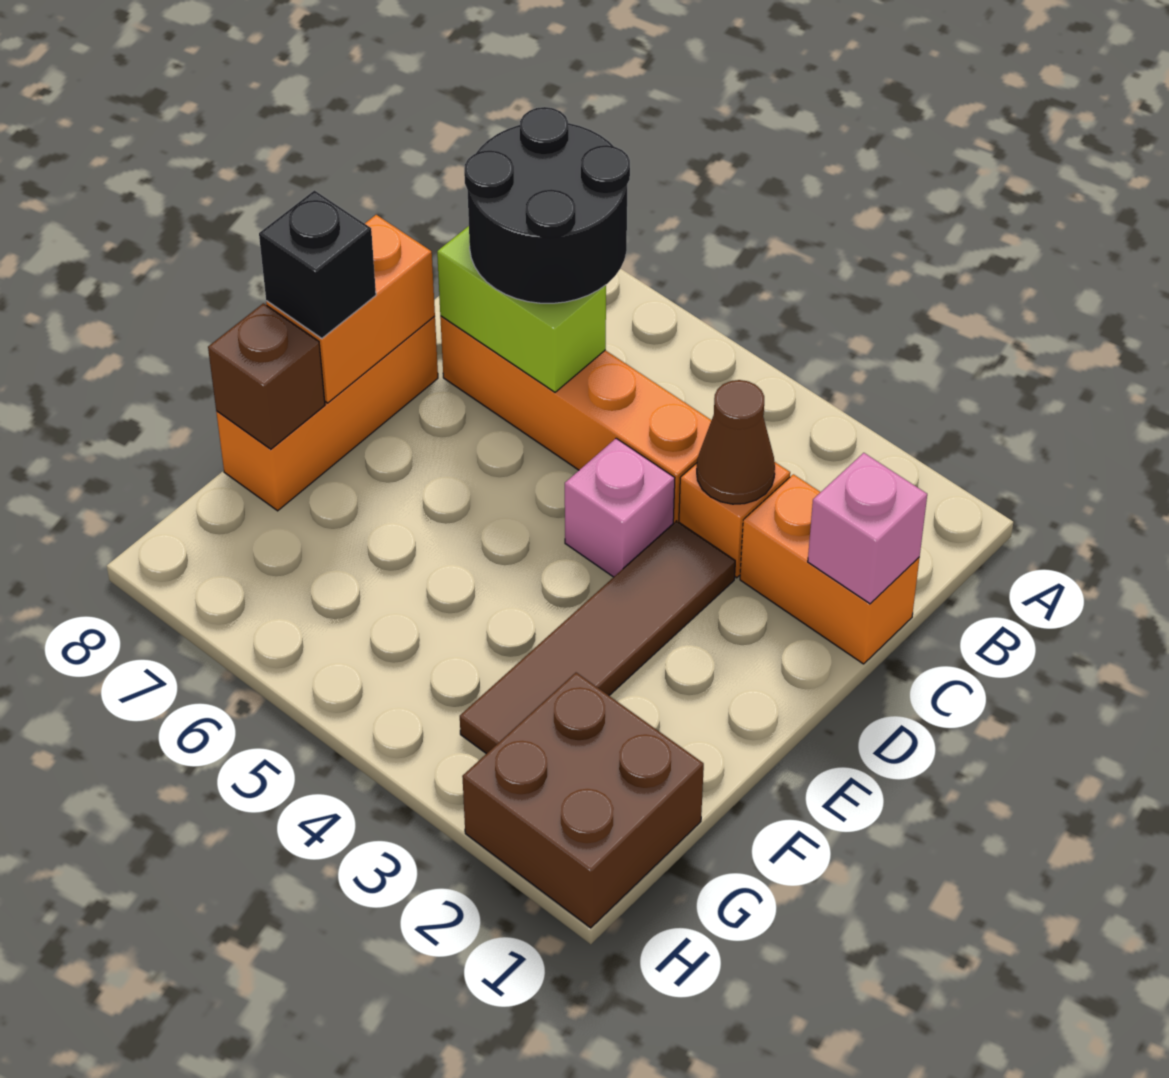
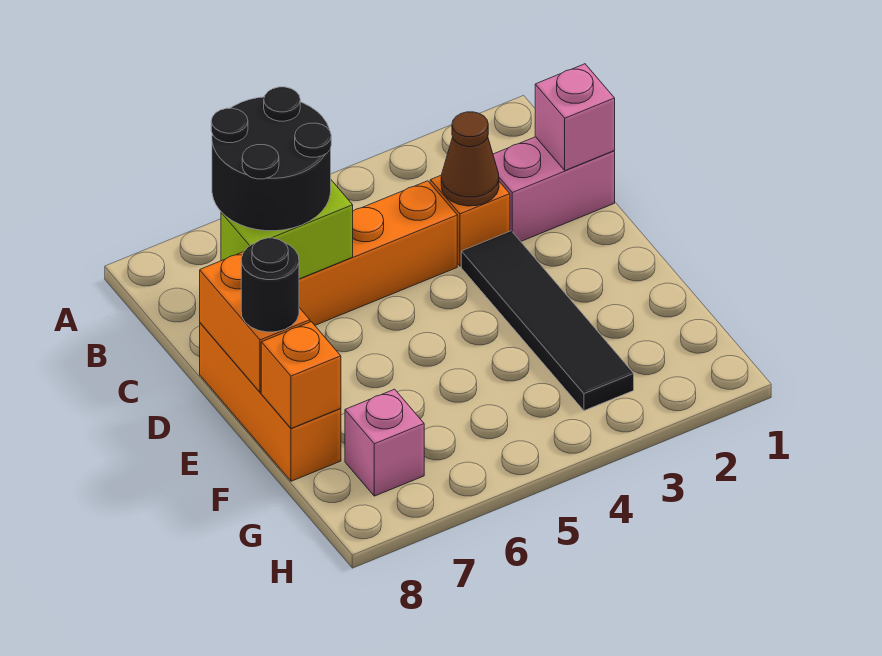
orange brick C1:C2 level 1 -> pink brick C1:C2 level 1
brown tile D3:G3 level 1 -> black tile D3:G3 level 1
pink brick D4 level 1 -> pink brick G7 level 1
black brick E8 level 3 -> black round brick E8 level 3
brown brick F8 level 2 -> orange brick F8 level 2
brown brick G1:H2 level 1 -> none

